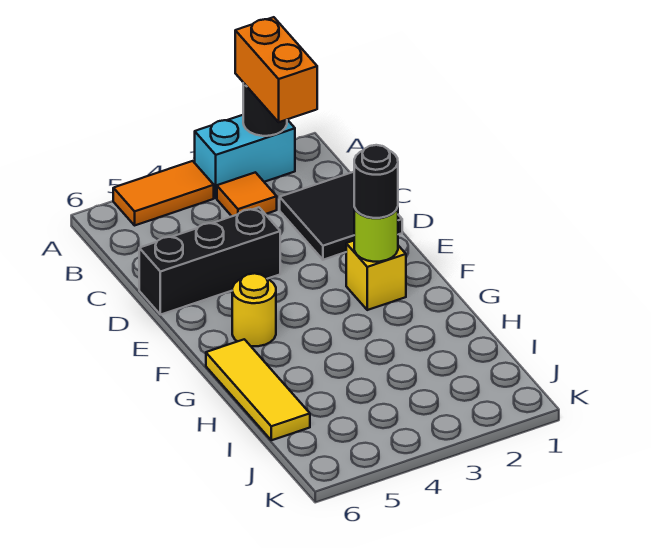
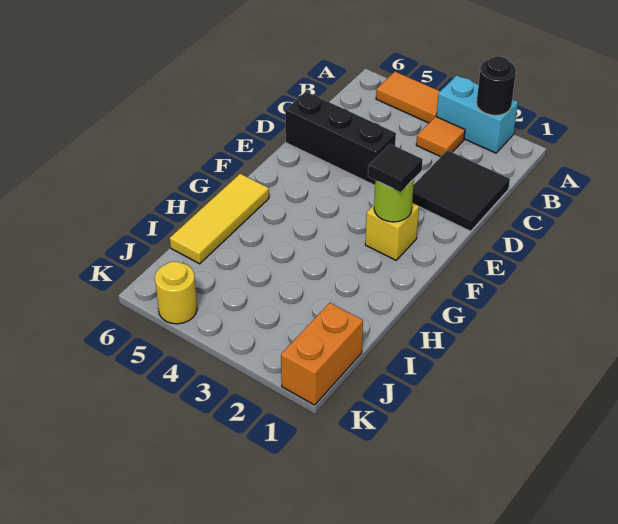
orange brick A2:B2 level 3 -> orange brick J1:K1 level 1
black round brick F2 level 3 -> black tile F2 level 3
yellow round brick F5 level 1 -> yellow round brick K5 level 1

